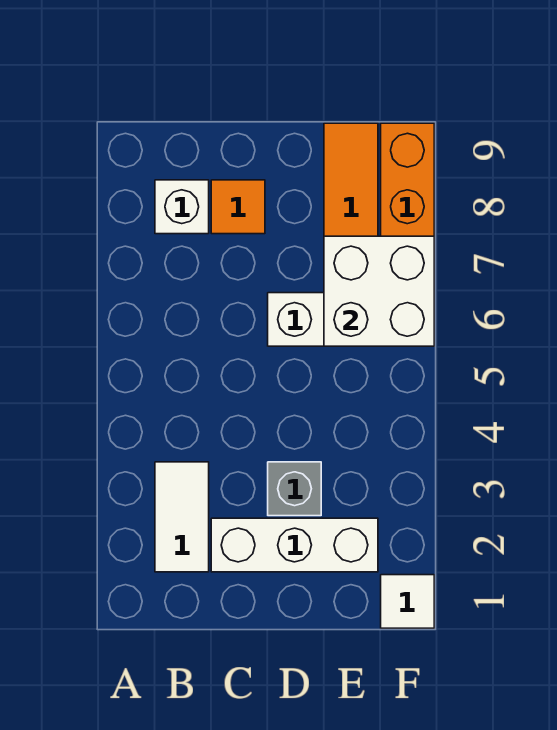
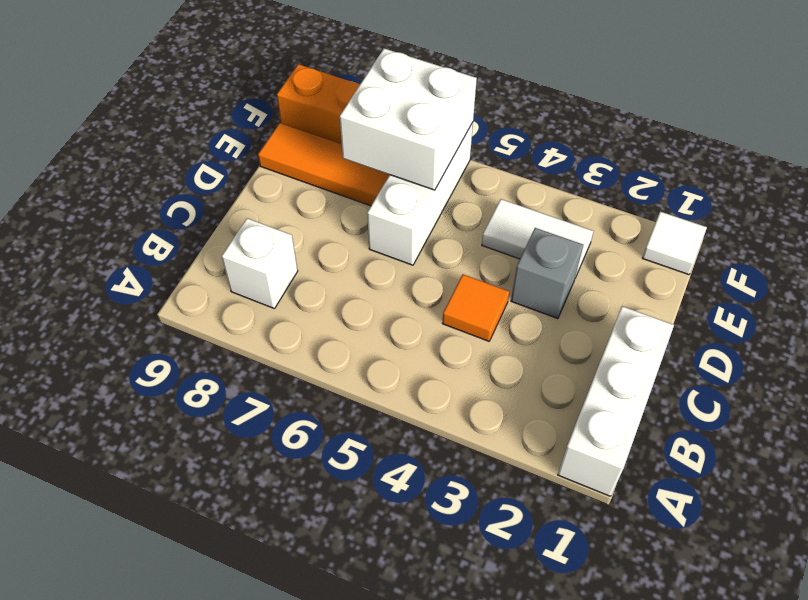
white tile B2:B3 level 1 -> white tile E3:E4 level 1
white brick C2:E2 level 1 -> white brick A1:C1 level 1
orange tile C8 level 1 -> orange tile C4 level 1

